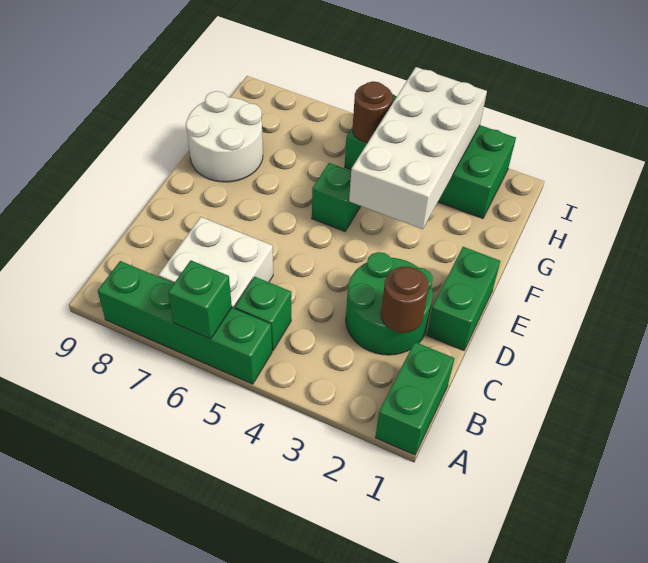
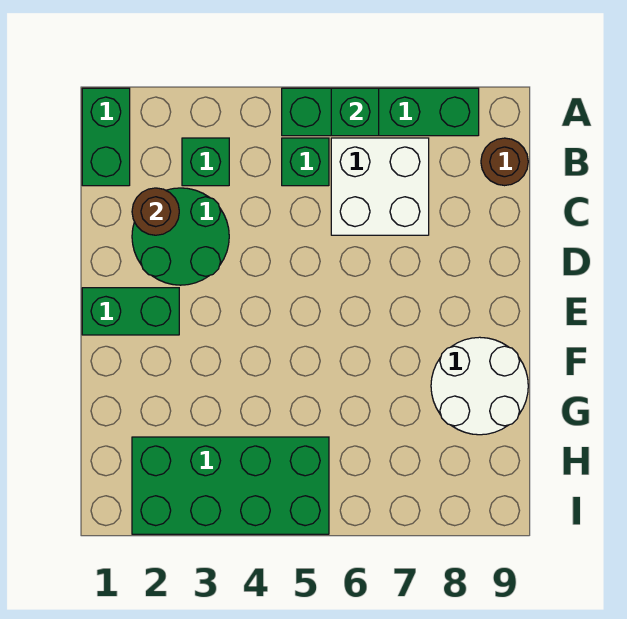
green brick D1:E1 level 1 -> green brick E1:E2 level 1
white brick F3:I4 level 2 -> none
green brick F5 level 1 -> green brick B3 level 1
brown round brick H5 level 2 -> brown round brick B9 level 1

